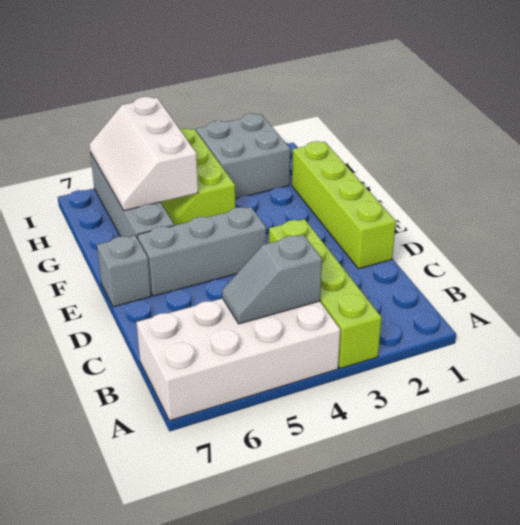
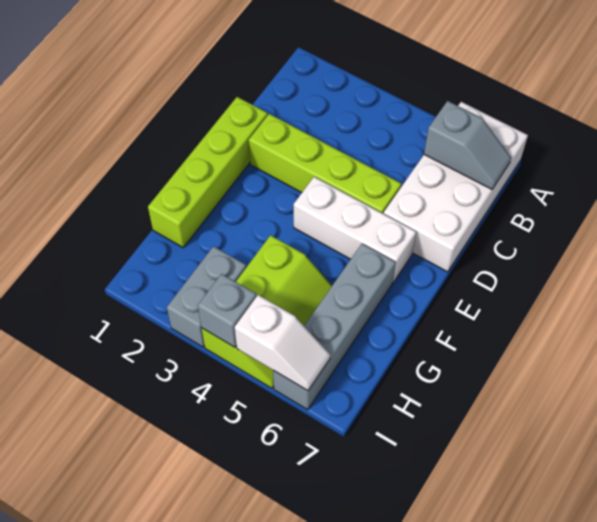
lime brick A3:D3 level 1 -> lime brick D2:D5 level 1
white brick A4:B7 level 1 -> white brick A6:D7 level 1
grey slope B4:B5 level 2 top 4 -> grey slope B6:B7 level 2 top 6
grey brick E4:E6 level 1 -> white brick E4:E6 level 1
grey brick E7 level 1 -> grey brick I4 level 2
white slope G5:I6 level 2 top 5 -> white slope I5:I6 level 2 top 5
grey brick H2:I3 level 1 -> grey brick H3:I3 level 1

